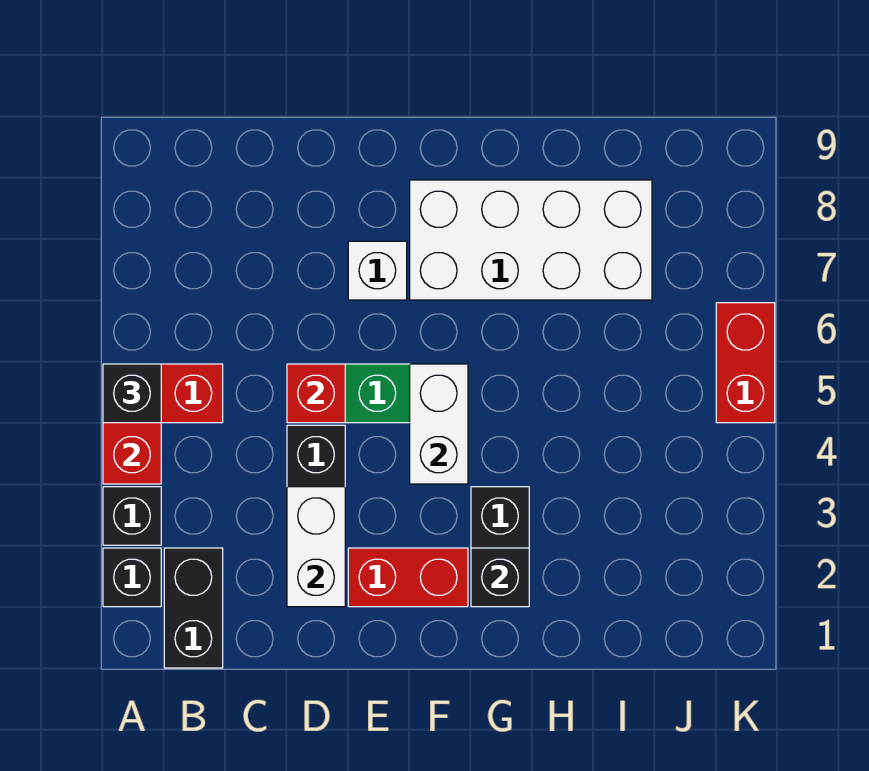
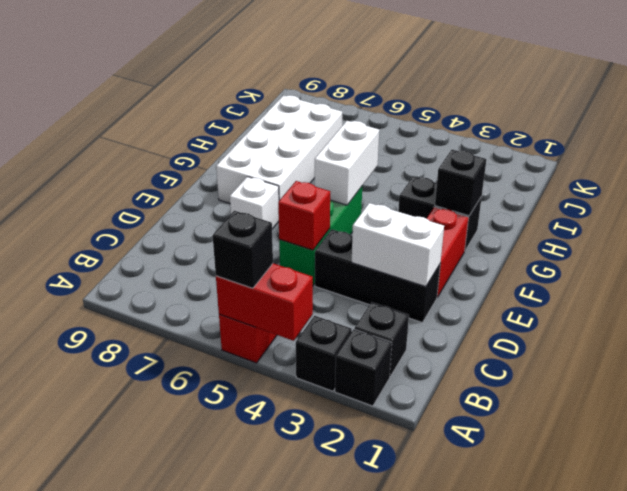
black brick B1:B2 level 1 -> black brick B2 level 1
white brick F4:F5 level 2 -> white brick F5:G5 level 2
red brick K5:K6 level 1 -> none

